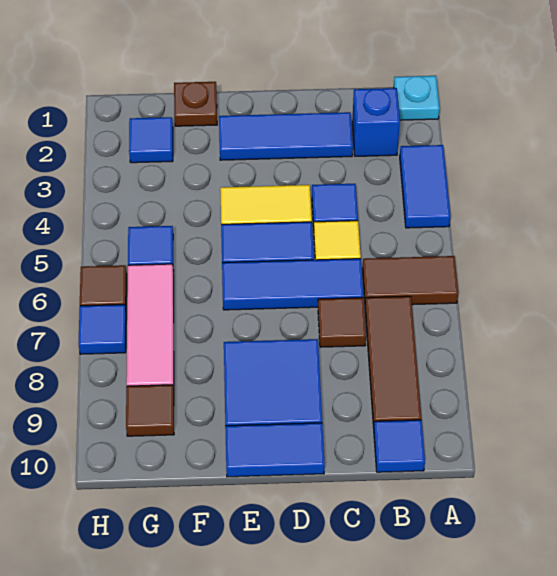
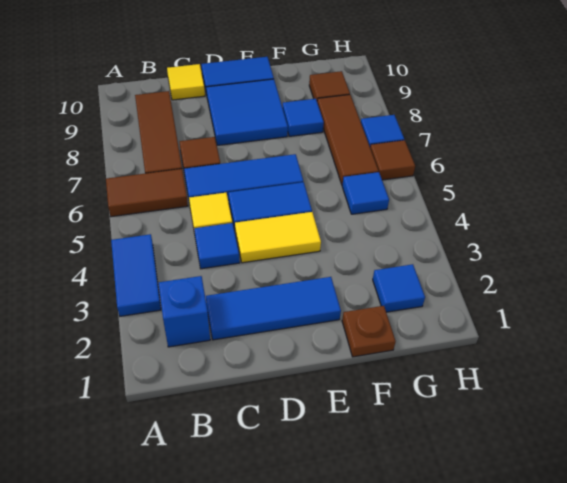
cyan plate A1 level 1 -> none
blue tile B10 level 1 -> blue tile F8 level 1
none -> yellow tile C10 level 1
pink tile G6:G8 level 1 -> brown tile G6:G8 level 1

